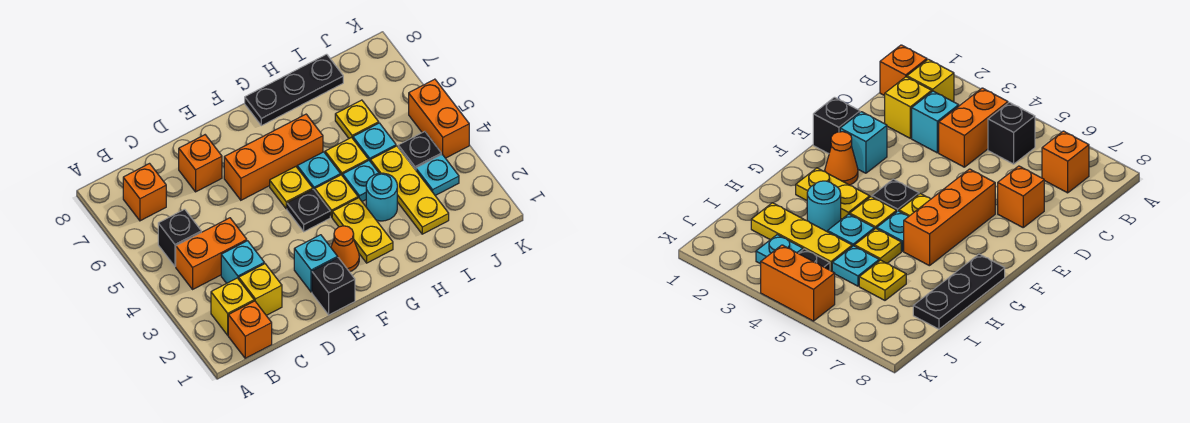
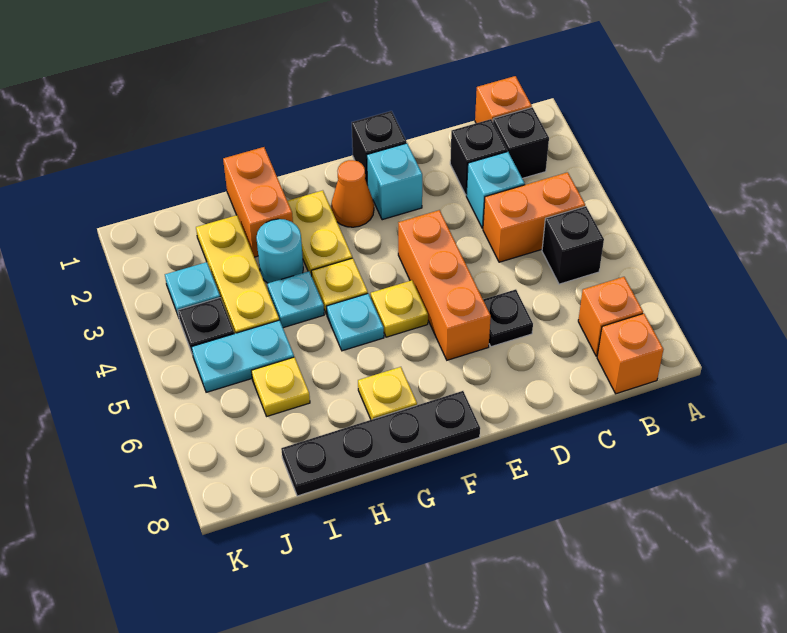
yellow brick B2 level 1 -> black brick B2 level 1
yellow brick C2 level 1 -> black brick C2 level 1
orange brick D7 level 1 -> orange brick B8 level 1
orange brick E6:G6 level 1 -> orange brick E4:E6 level 1
black plate F4 level 1 -> black plate D6 level 1
black plate G8:I8 level 1 -> black plate F8:I8 level 1
yellow plate H5 level 1 -> yellow plate G7 level 1
cyan plate I5 level 1 -> cyan plate I5:J5 level 1
orange brick K4:K5 level 1 -> orange brick H1:H2 level 1

